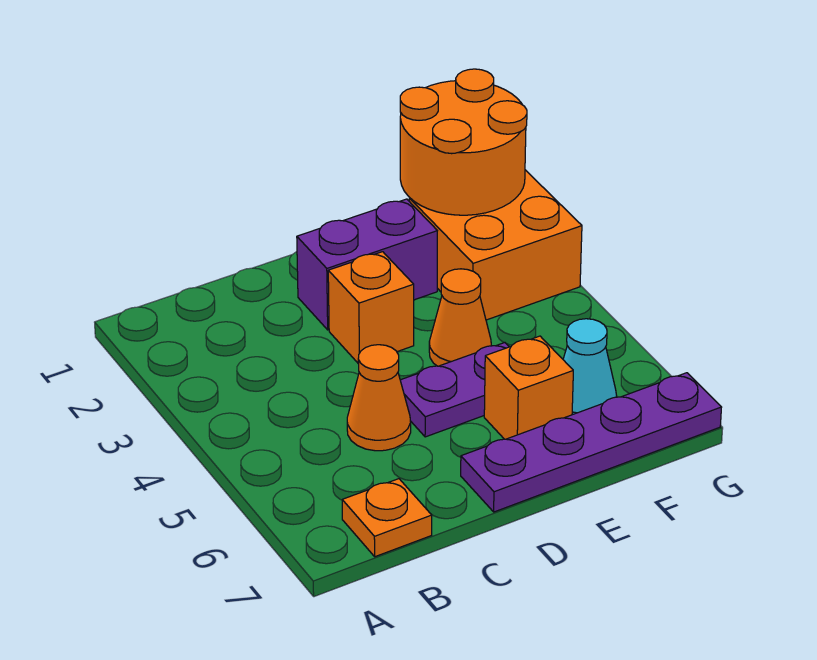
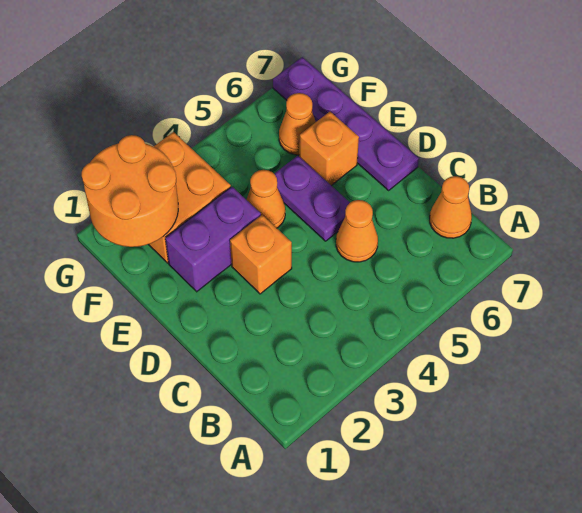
orange plate B7 level 1 -> orange cone B7 level 1
purple brick D2:E2 level 1 -> purple brick E2:E3 level 1
cyan cone F6 level 1 -> orange cone F6 level 1

